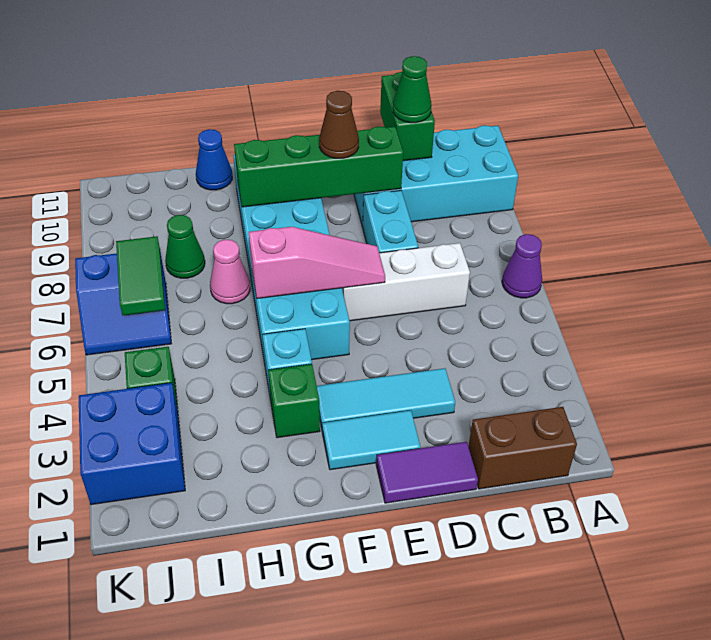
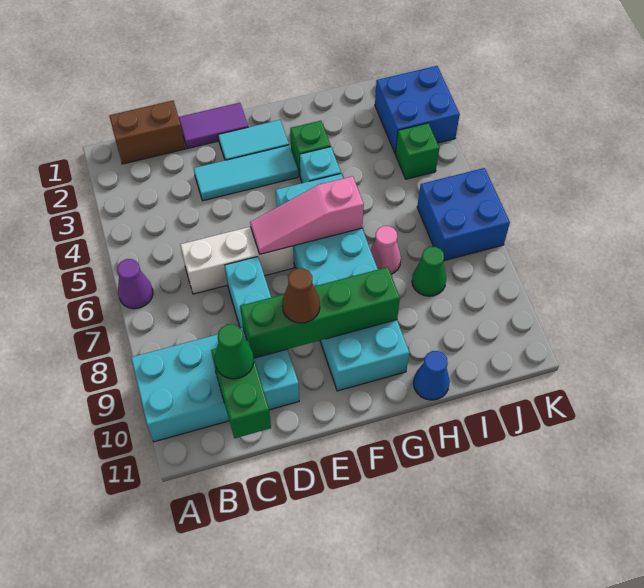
blue slope J6:K7 level 1 top 7 -> blue brick J6:K7 level 1
green tile J6:J7 level 2 -> none

